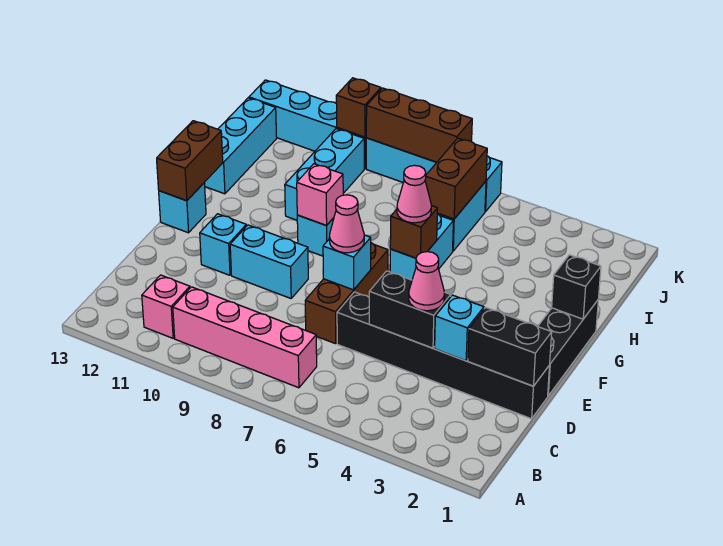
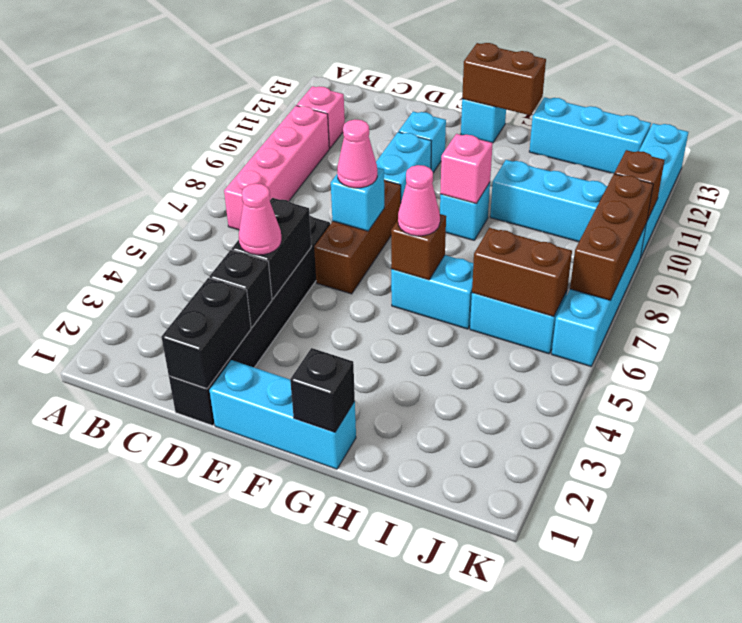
cyan brick D3 level 2 -> black brick D3 level 2
brown brick D7:F7 level 1 -> brown brick E6:E8 level 1
black brick E1:G1 level 1 -> cyan brick E1:G1 level 1

